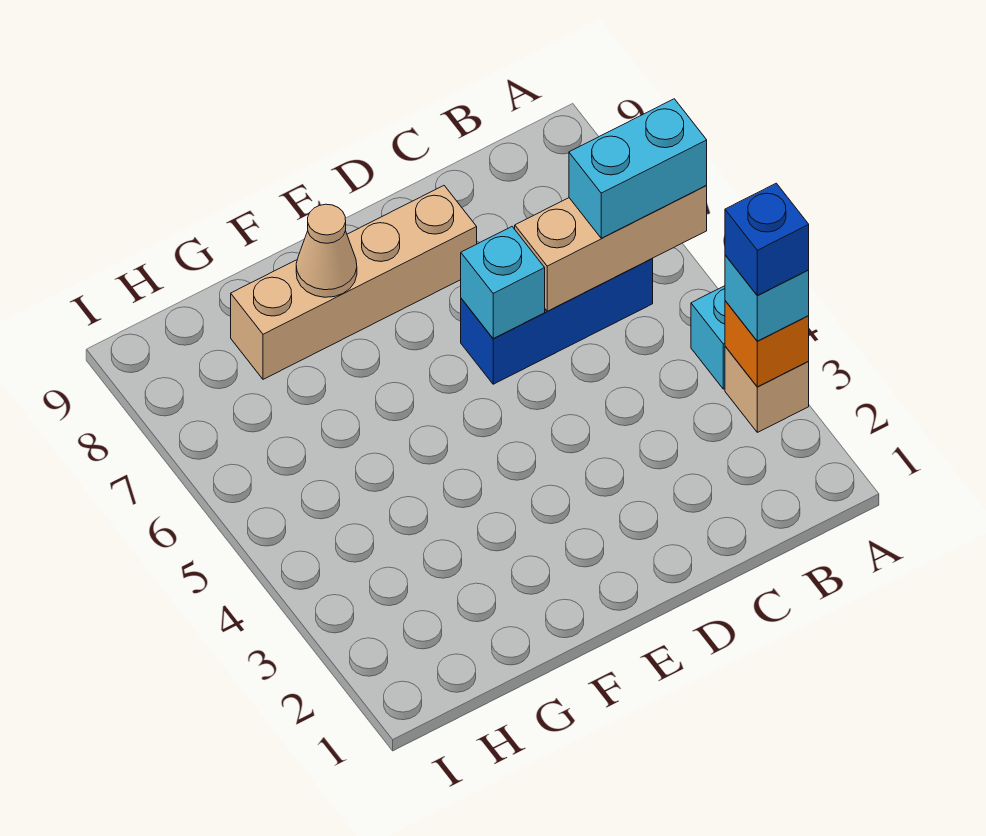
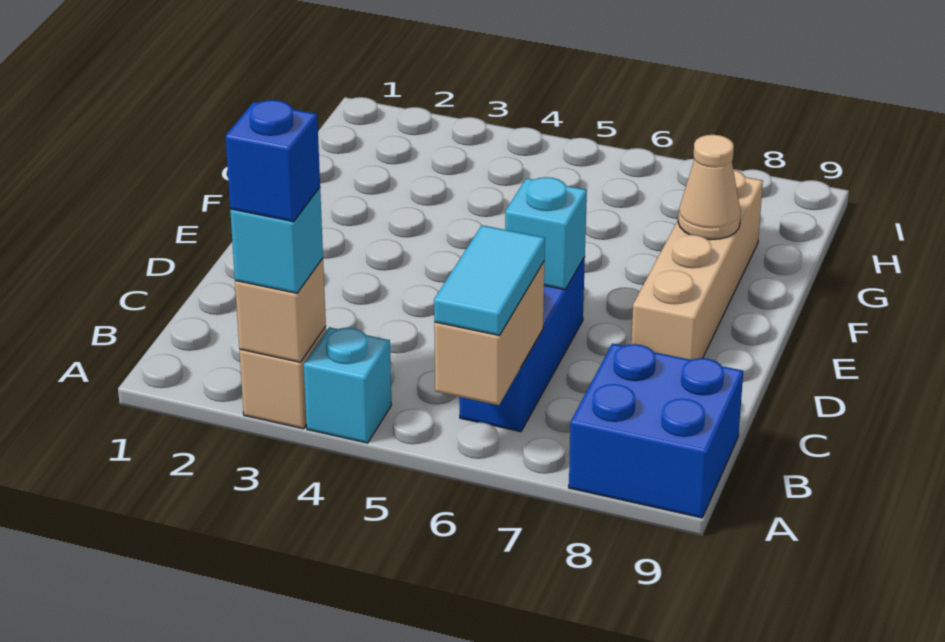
orange brick A3 level 2 -> tan brick A3 level 2
tan brick A6:C6 level 2 -> tan brick A6:B6 level 2
cyan brick A6:B6 level 3 -> cyan tile A6:B6 level 3
none -> blue brick A8:B9 level 1

